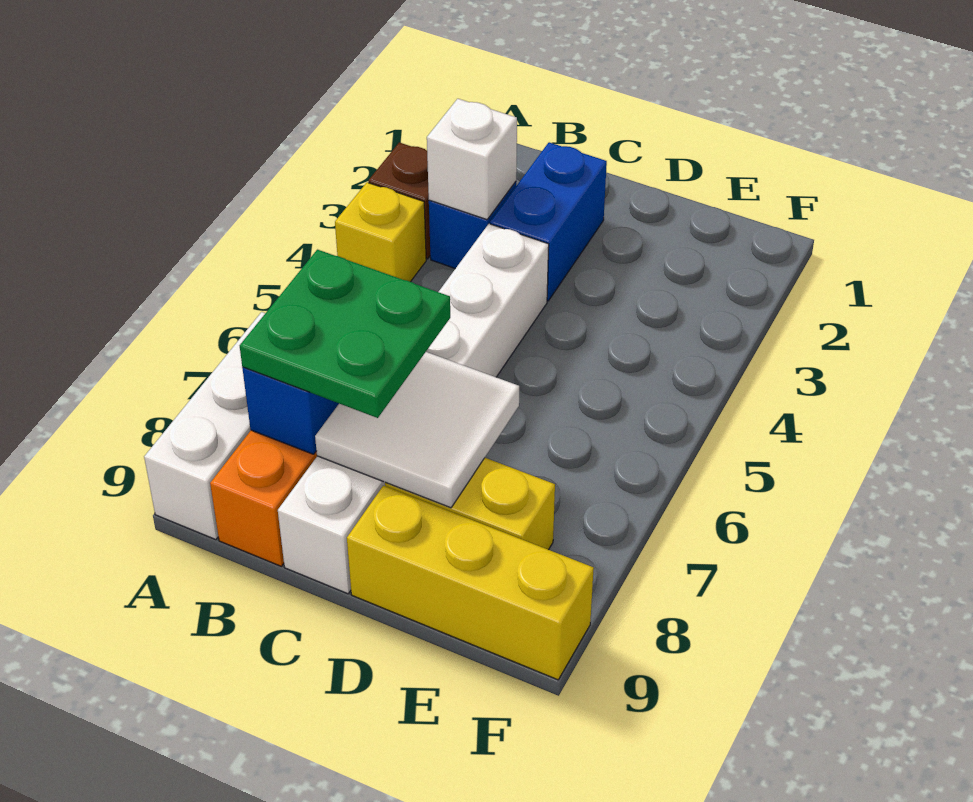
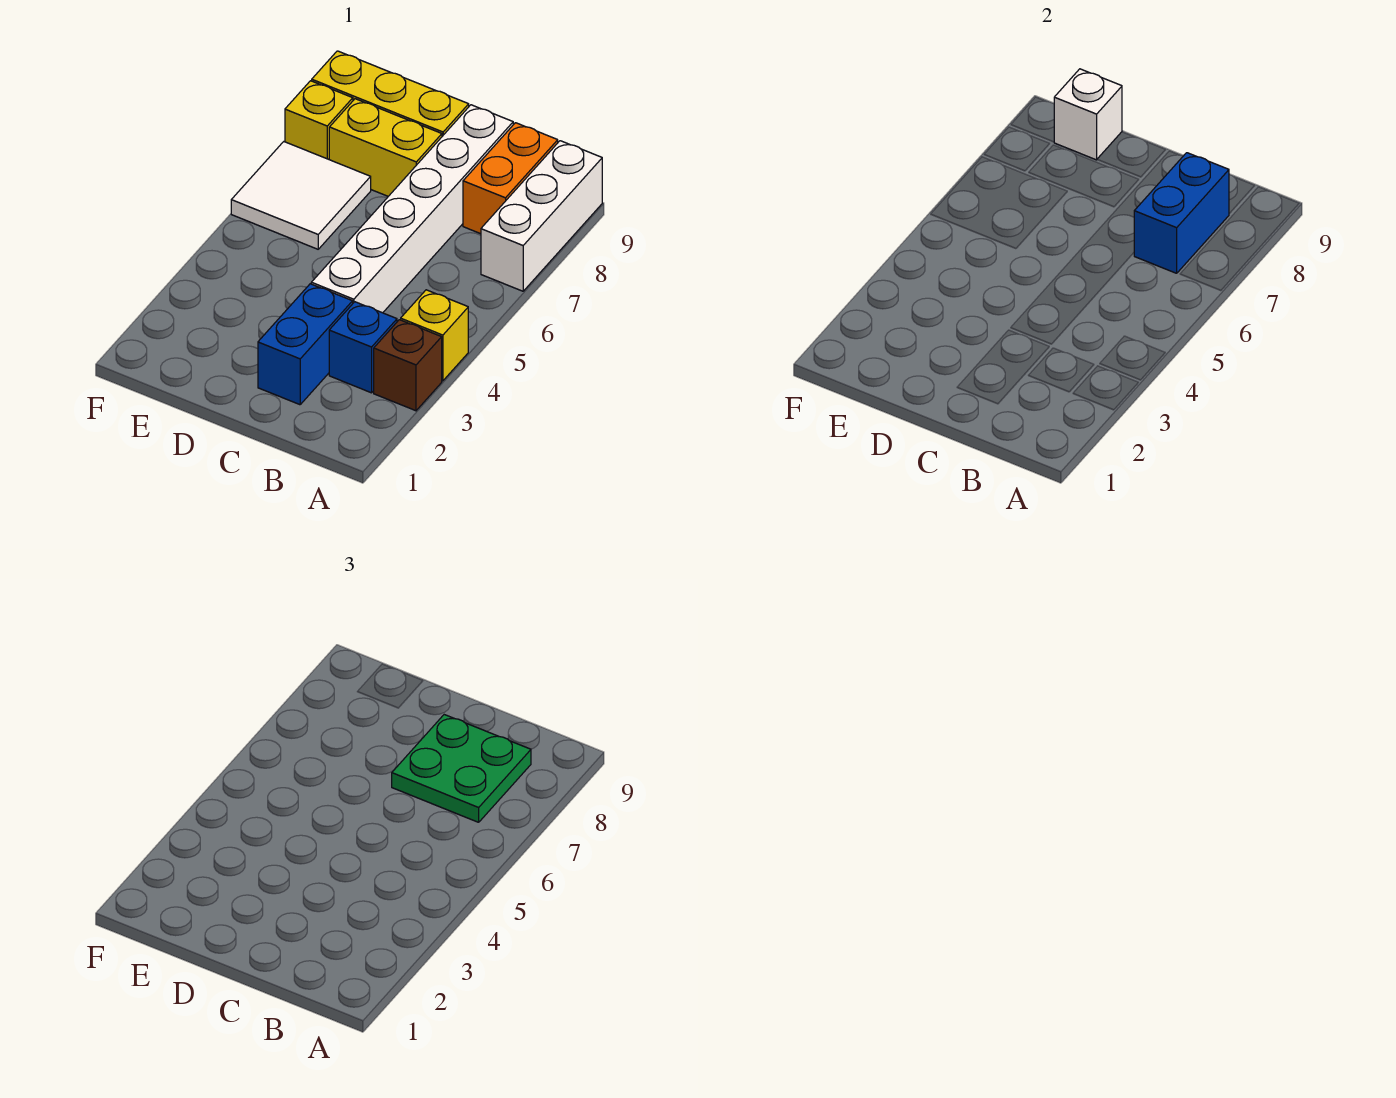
white brick B3 level 2 -> white brick E9 level 2
white tile C7:D8 level 2 -> white tile E6:F7 level 1
none -> yellow brick F8 level 1

